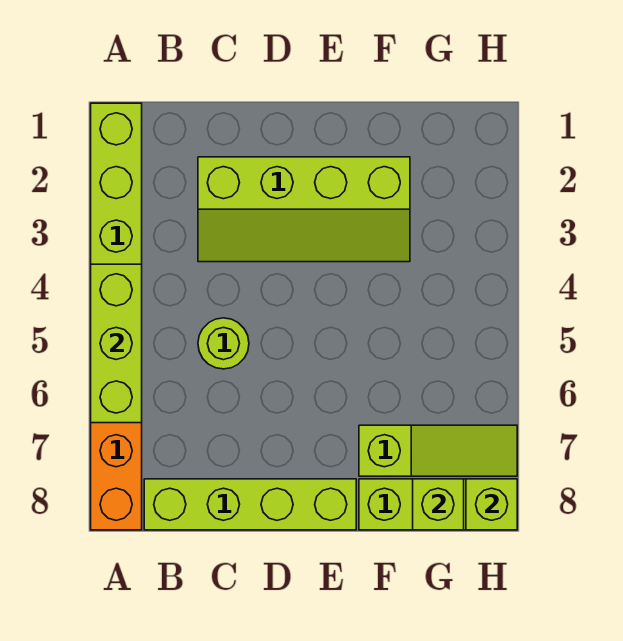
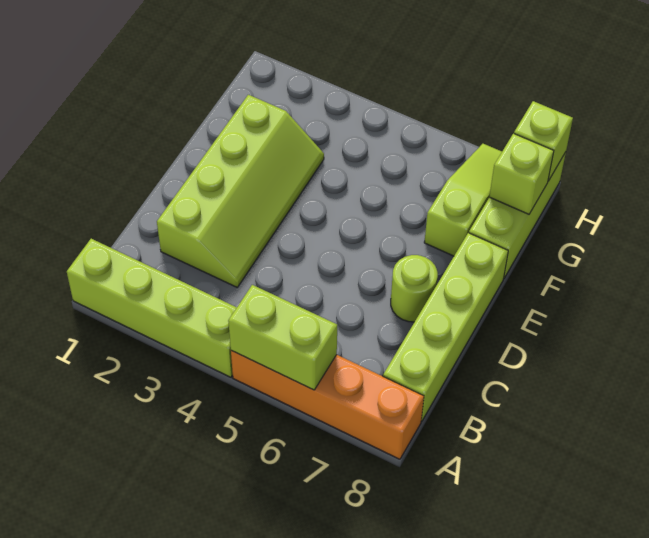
lime brick A4:A6 level 2 -> lime brick A5:A6 level 2
lime round brick C5 level 1 -> lime round brick D7 level 1

